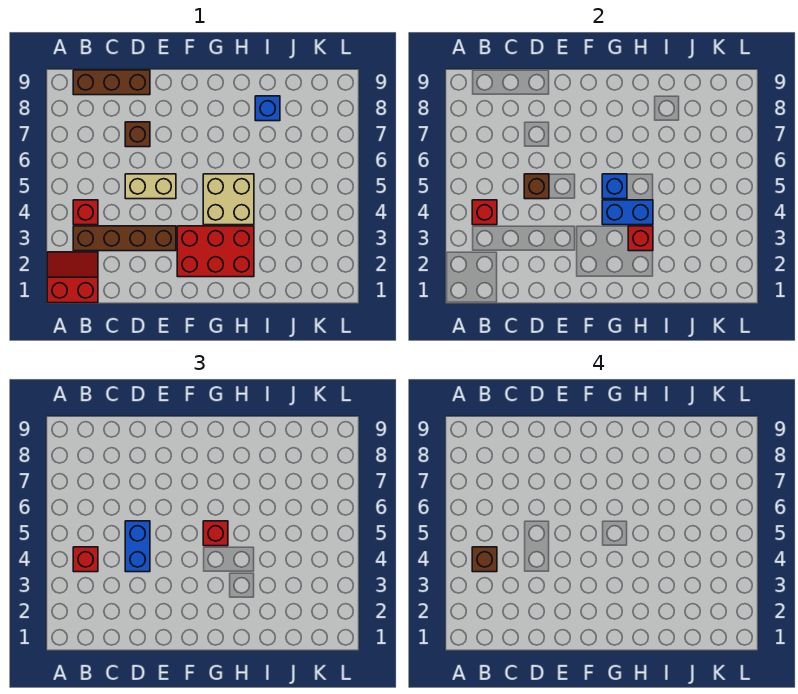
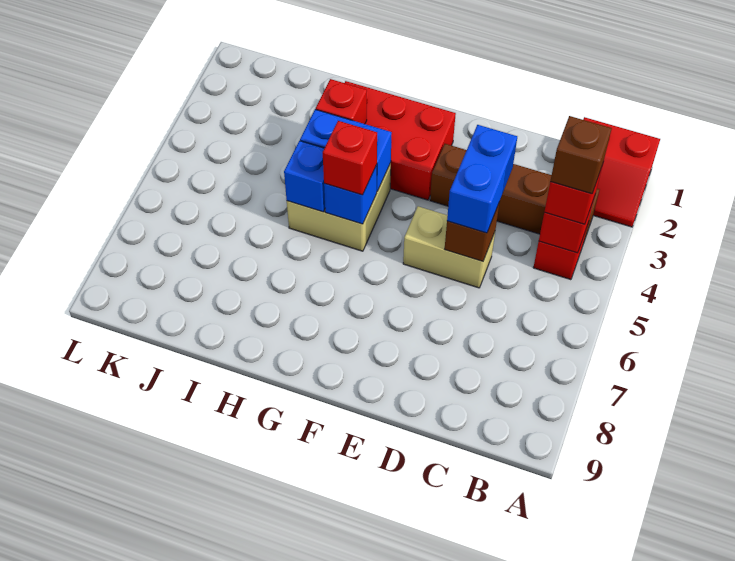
brown brick B9:D9 level 1 -> none
brown brick D7 level 1 -> none
blue brick I8 level 1 -> blue brick H5 level 2

